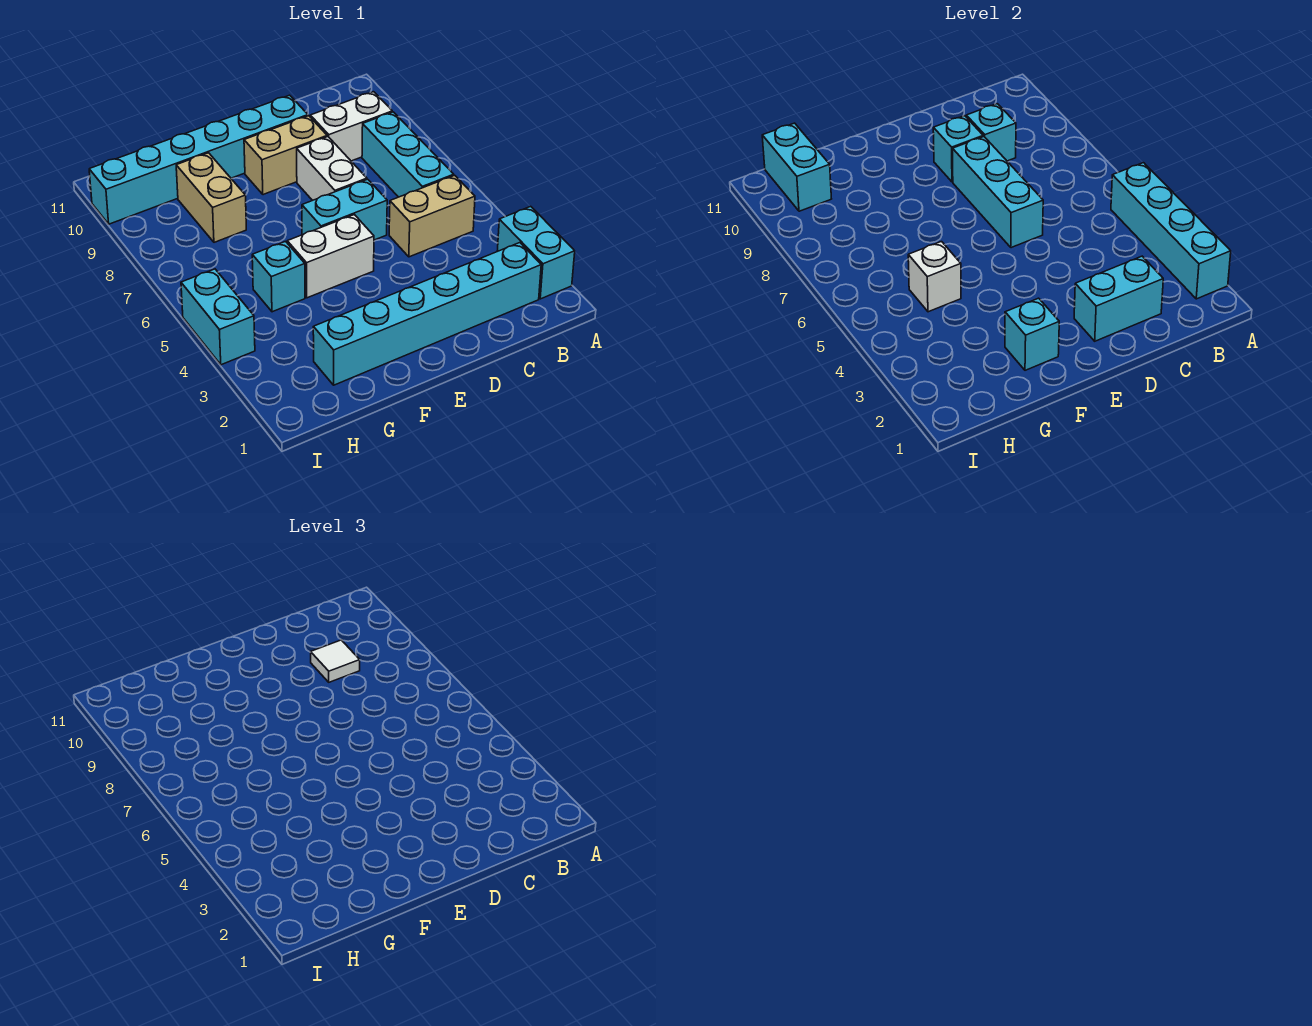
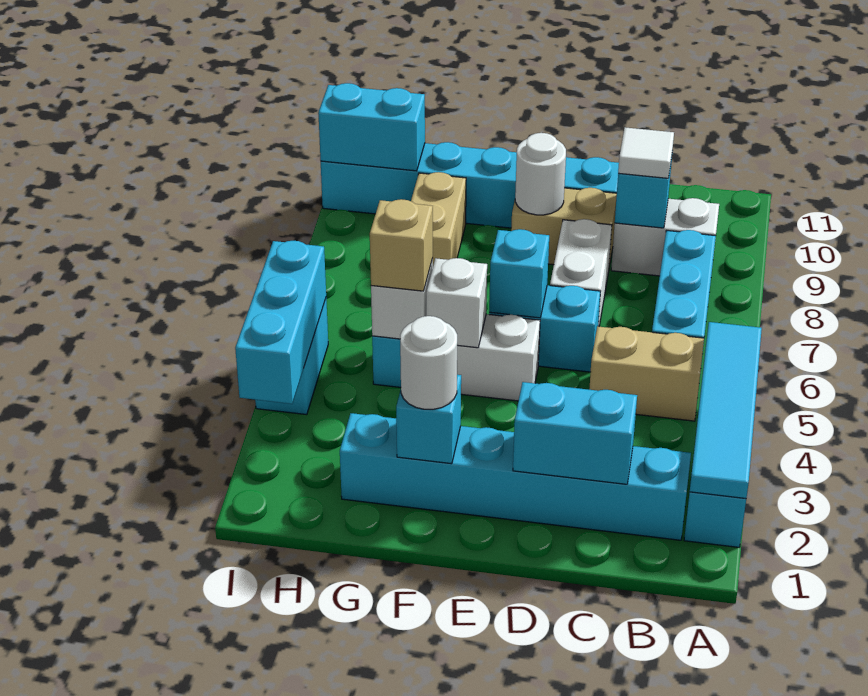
cyan brick A2:A5 level 2 -> cyan tile A2:A5 level 2
cyan brick D6:D8 level 2 -> cyan brick I3:I5 level 2
cyan brick D9 level 2 -> cyan brick E6 level 2
none -> white round brick E9 level 2
none -> white round brick F2 level 3
none -> white brick F5 level 2
none -> tan brick G5 level 3
cyan brick H10:H11 level 2 -> cyan brick H10:I10 level 2

